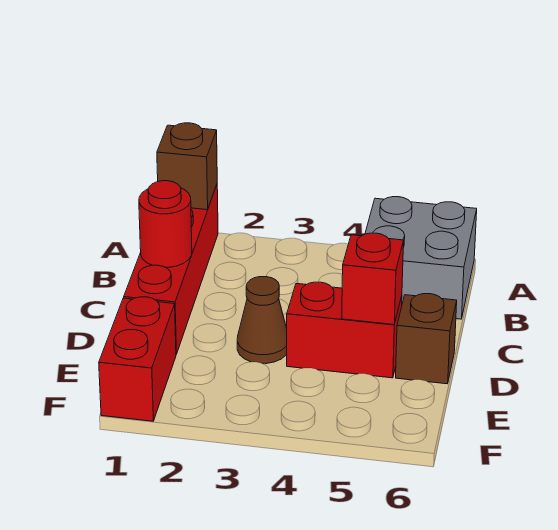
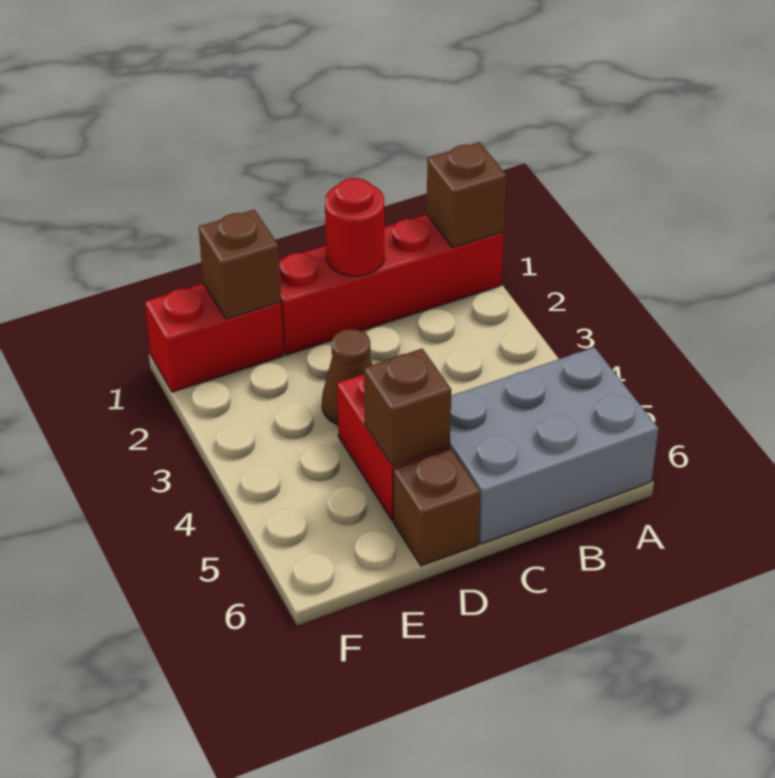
grey brick A5:B6 level 1 -> grey brick A5:C6 level 1
red brick D5 level 2 -> brown brick D5 level 2
none -> brown brick E1 level 2

